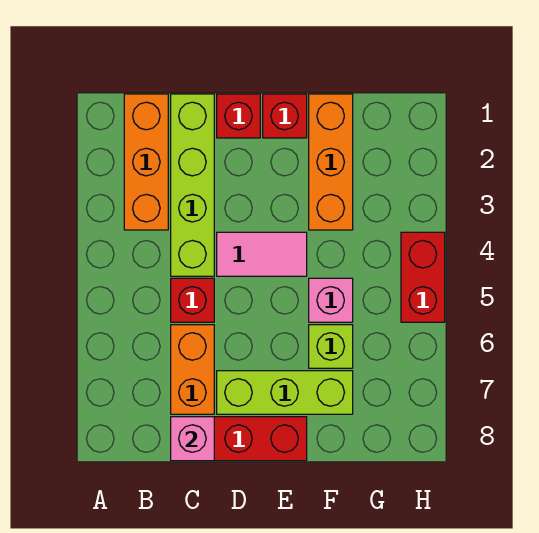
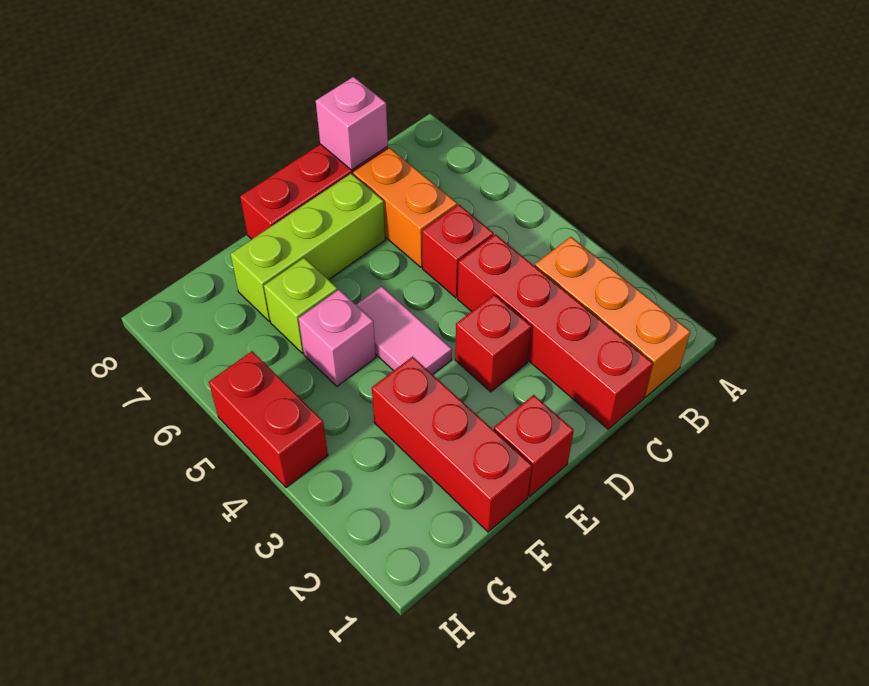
lime brick C1:C4 level 1 -> red brick C1:C4 level 1
red brick D1 level 1 -> red brick D3 level 1
pink tile D4:E4 level 1 -> pink tile E4:E5 level 1
orange brick F1:F3 level 1 -> red brick F1:F3 level 1

